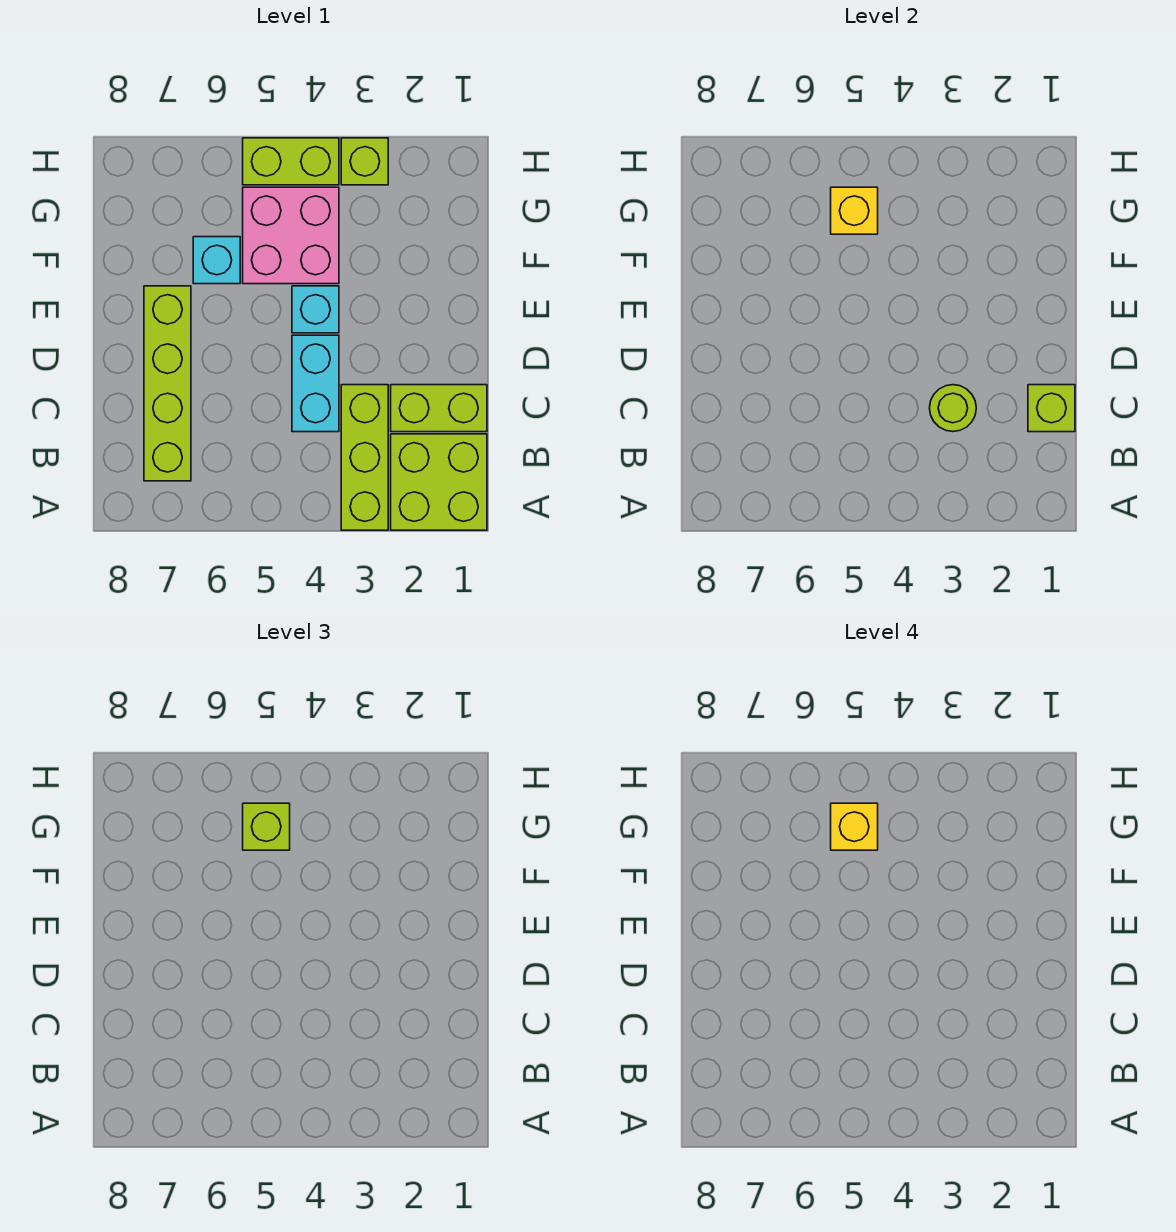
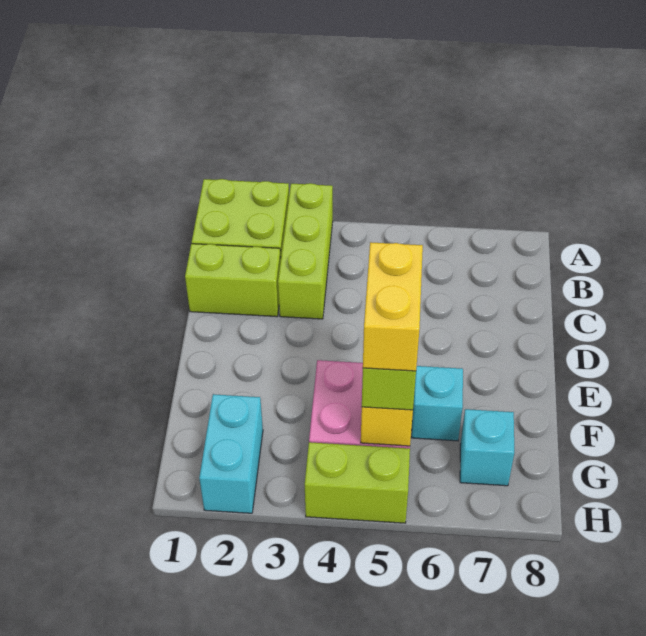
lime brick B7:E7 level 1 -> none
lime brick C1 level 2 -> none
lime round brick C3 level 2 -> none
cyan brick C4:D4 level 1 -> cyan brick G2:H2 level 1
cyan brick E4 level 1 -> cyan brick G7 level 1
yellow brick G5 level 4 -> yellow brick F5:G5 level 4
lime brick H3 level 1 -> none

